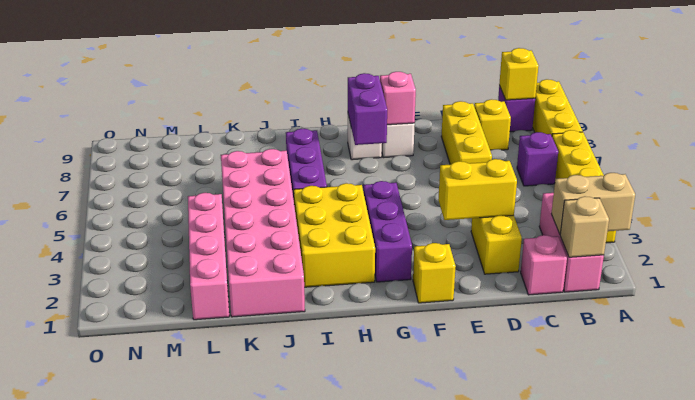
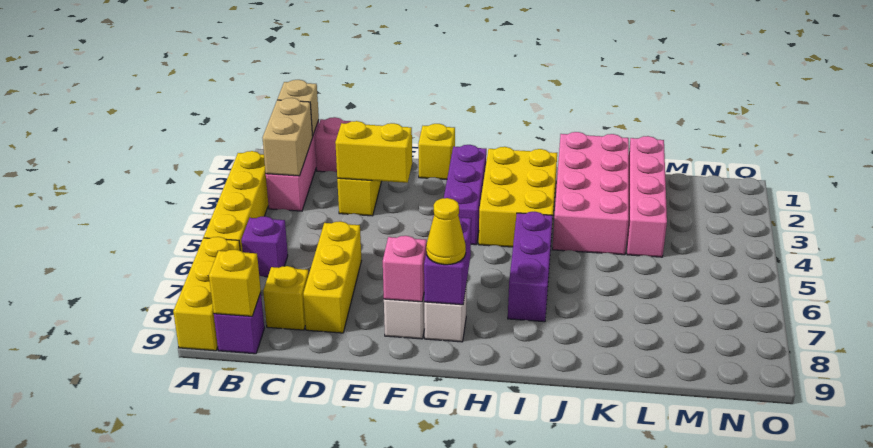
tan brick A2:B2 level 2 -> tan brick B2:B3 level 2
none -> yellow cone G8 level 3
pink brick J1:K6 level 1 -> pink brick J1:K4 level 1

